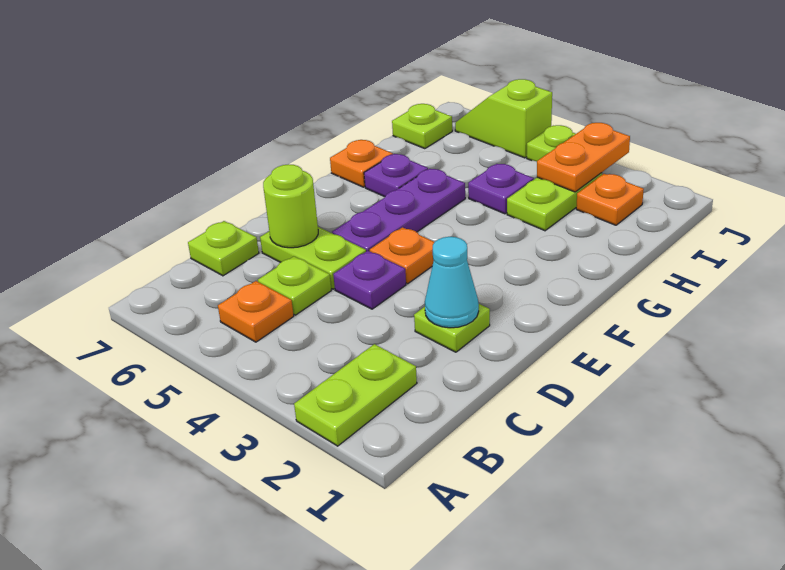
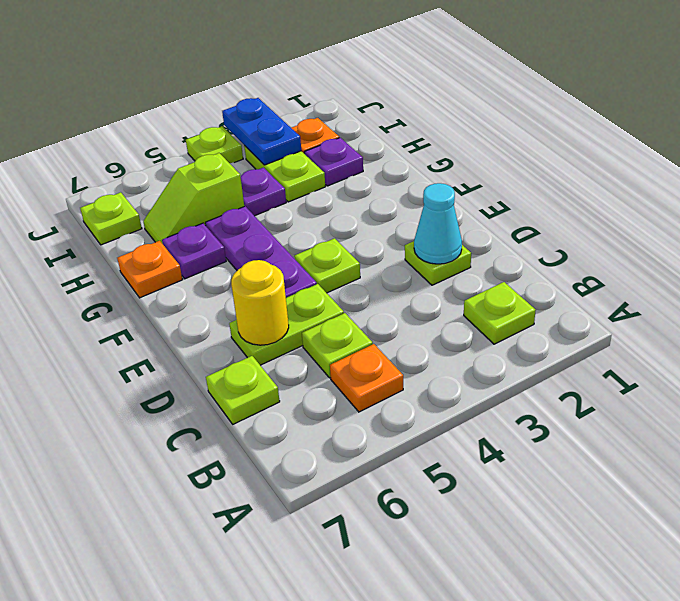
lime plate A2:B2 level 1 -> lime plate B2 level 1
purple plate D4 level 1 -> purple plate H2 level 1
lime round brick D6 level 2 -> yellow round brick D6 level 2
orange plate E4 level 1 -> lime plate E4 level 1
orange plate I3:J3 level 2 -> blue plate I3:J3 level 2
lime slope J5:J6 level 1 top 5 -> lime slope H5:H6 level 1 top 5

